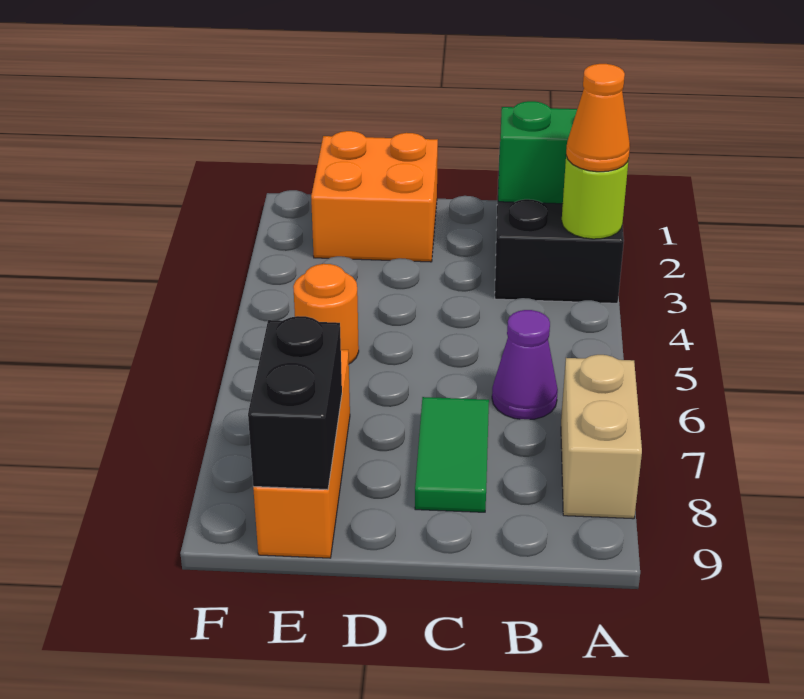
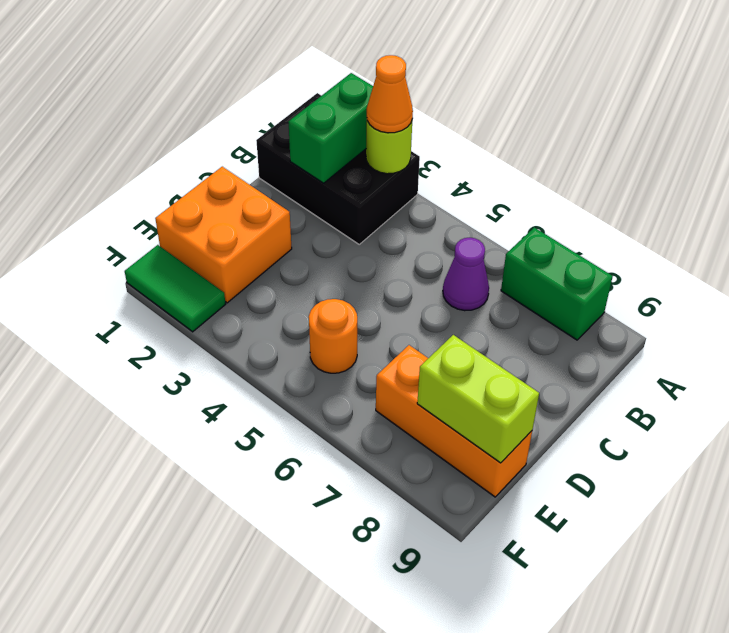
tan brick A7:A8 level 1 -> green brick A7:A8 level 1
green tile C7:C8 level 1 -> green tile F1:F2 level 1
black brick E8:E9 level 2 -> lime brick E8:E9 level 2

